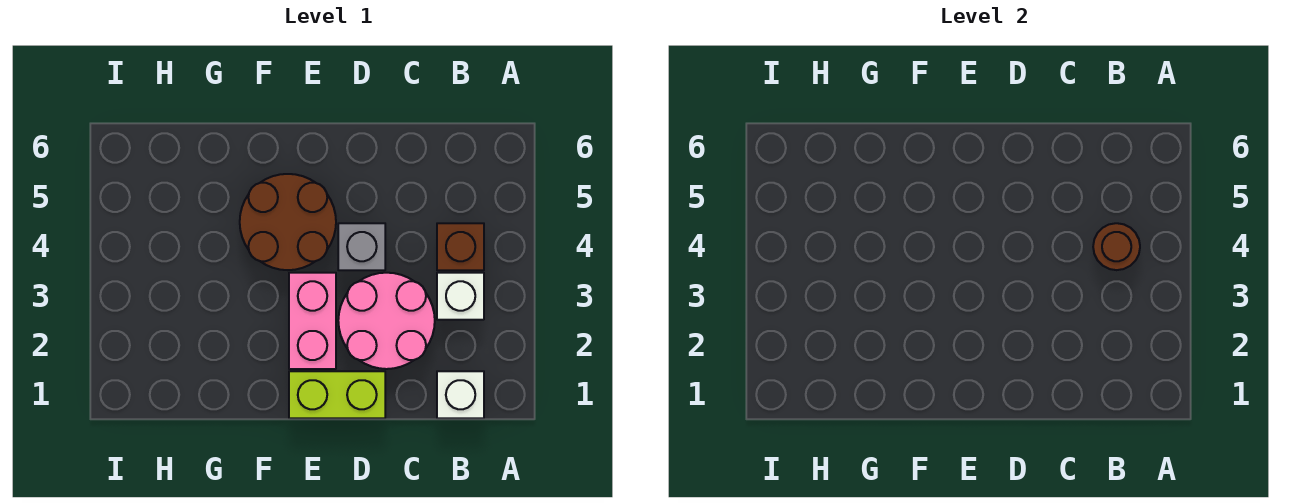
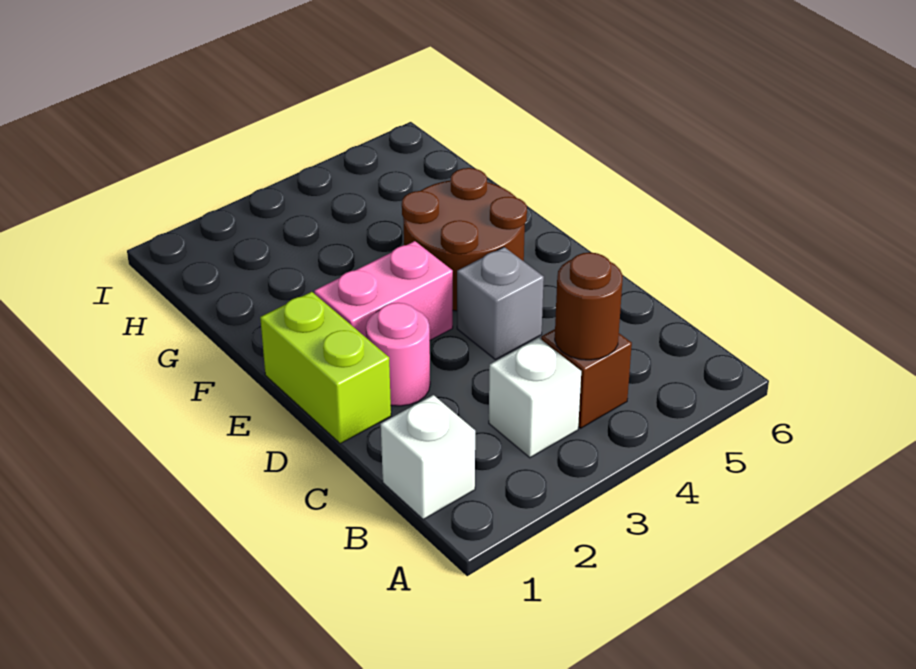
pink round brick C2:D3 level 1 -> pink round brick D2 level 1

